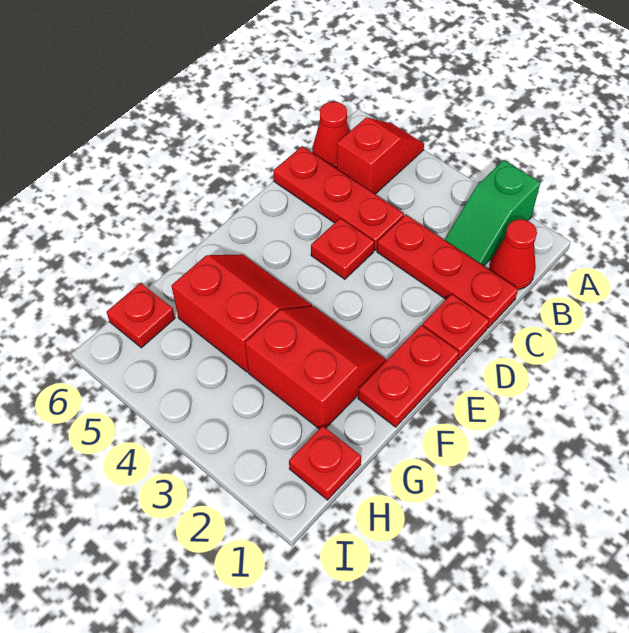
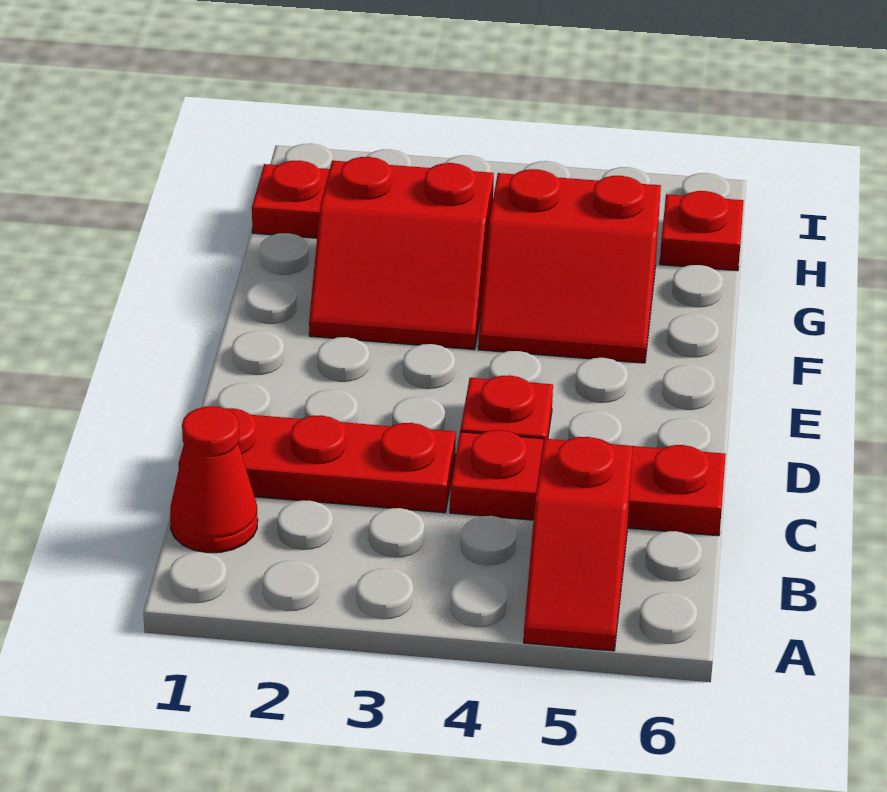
green slope A2:B2 level 1 top A -> none
red cone B6 level 1 -> none
red plate D1 level 1 -> none
red plate E1:F1 level 1 -> none

